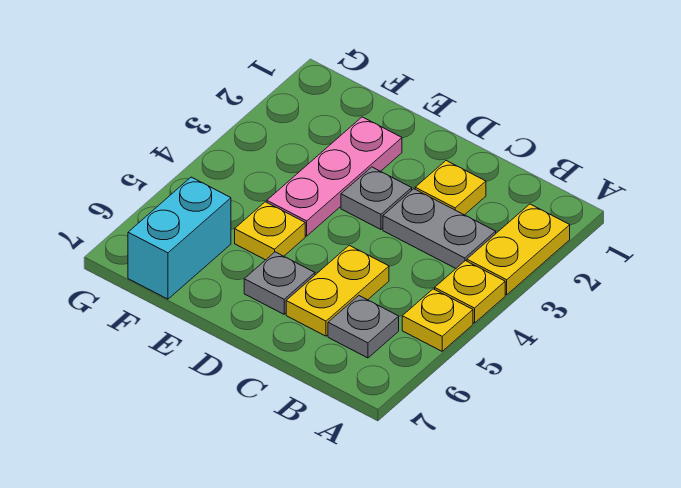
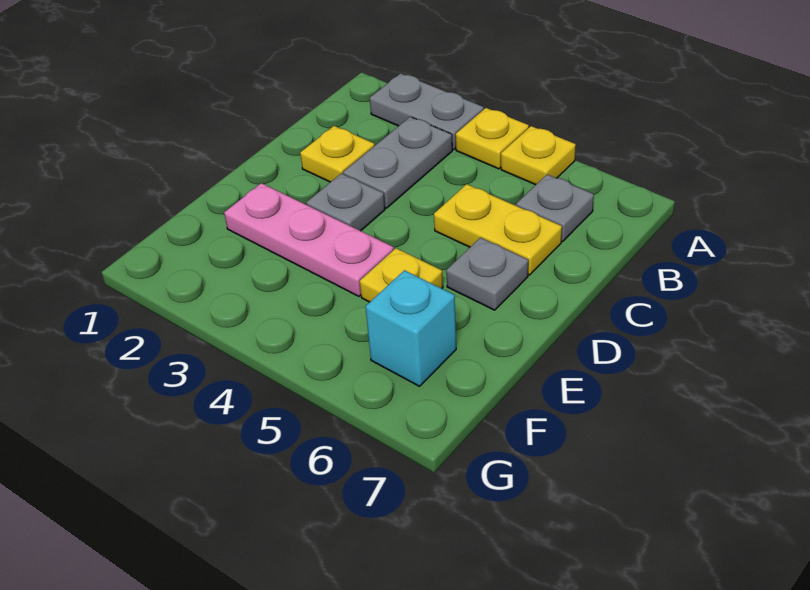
yellow plate A2:A3 level 1 -> grey plate A2:A3 level 1
cyan brick F6:F7 level 1 -> cyan brick F6 level 1

